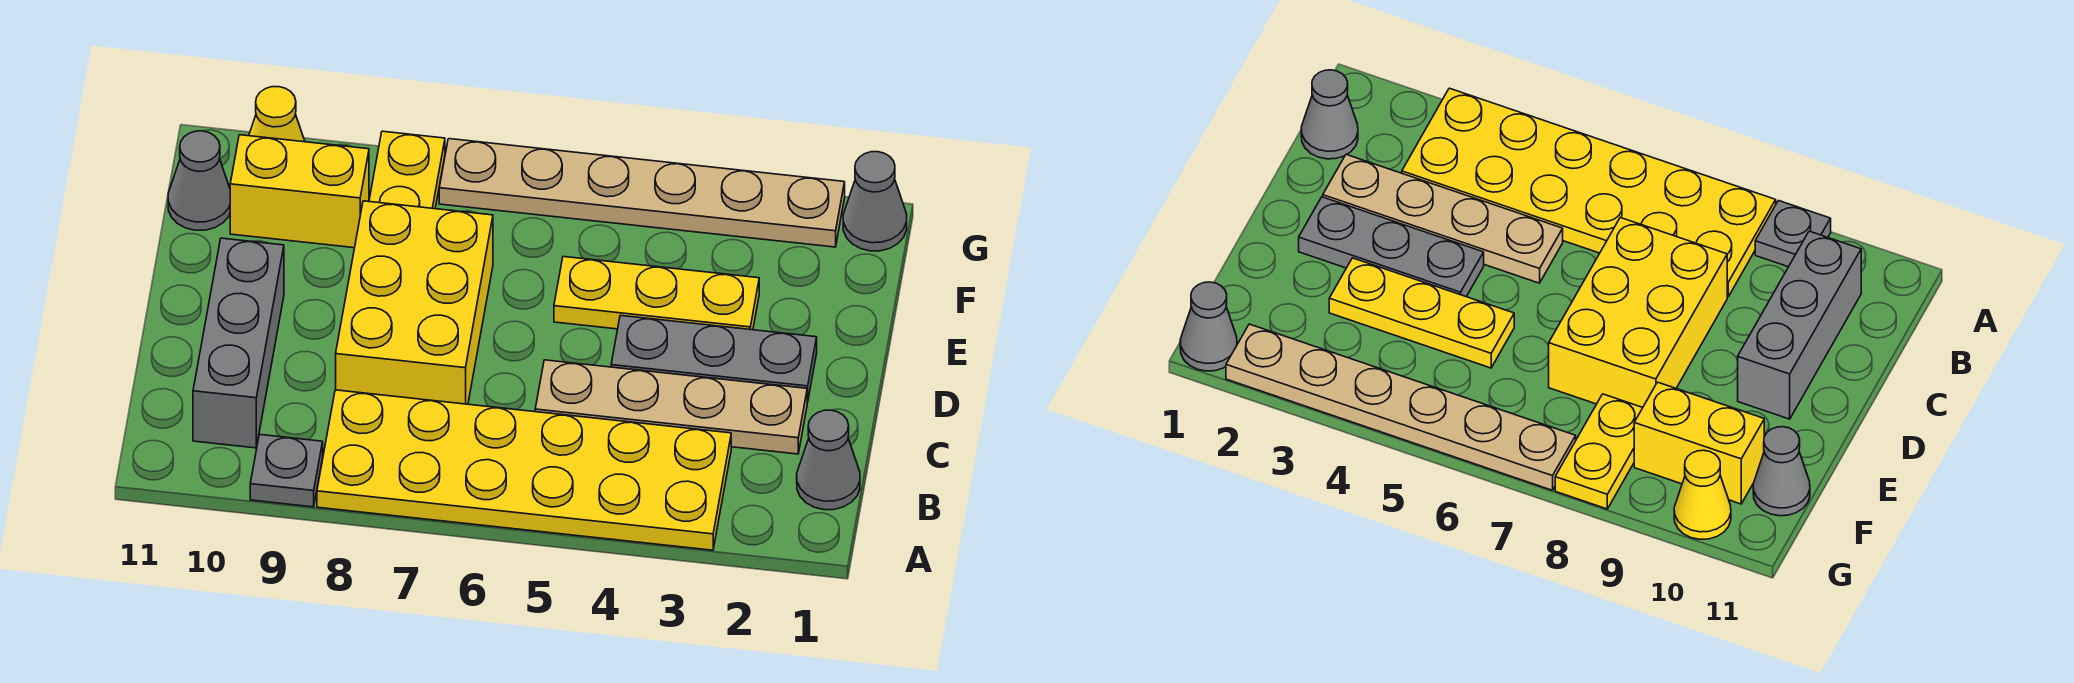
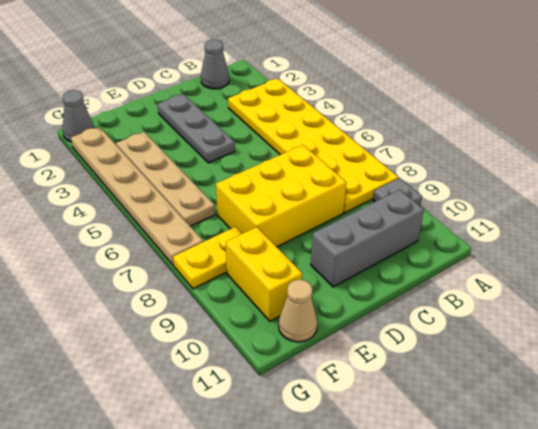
tan plate C2:C5 level 1 -> tan plate F3:F6 level 1
yellow plate E3:E5 level 1 -> none
grey cone F11 level 1 -> tan cone F11 level 1
yellow cone G10 level 1 -> none

